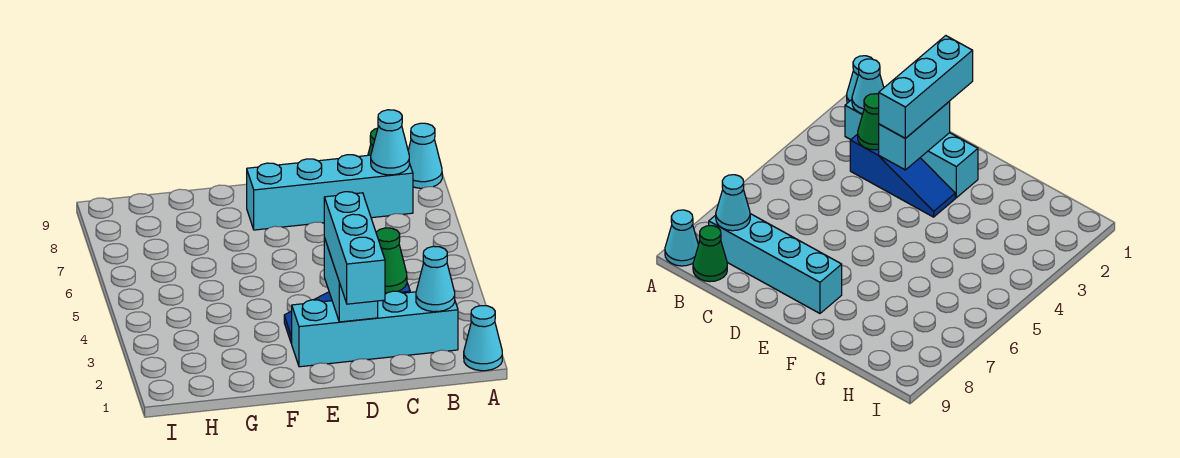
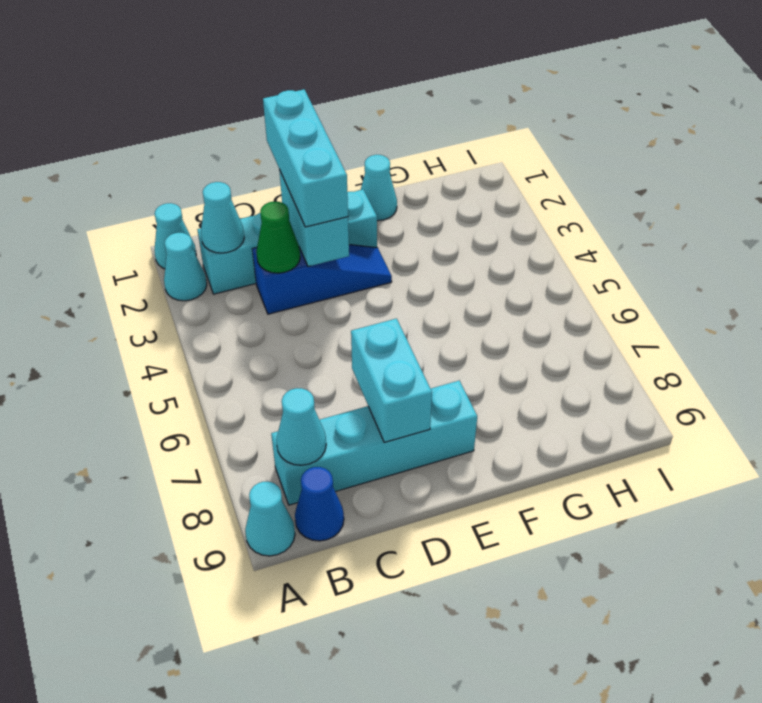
none -> cyan cone A2 level 1
green cone B9 level 1 -> blue cone B9 level 1
none -> cyan brick D7:D8 level 2
none -> cyan cone F1 level 1

